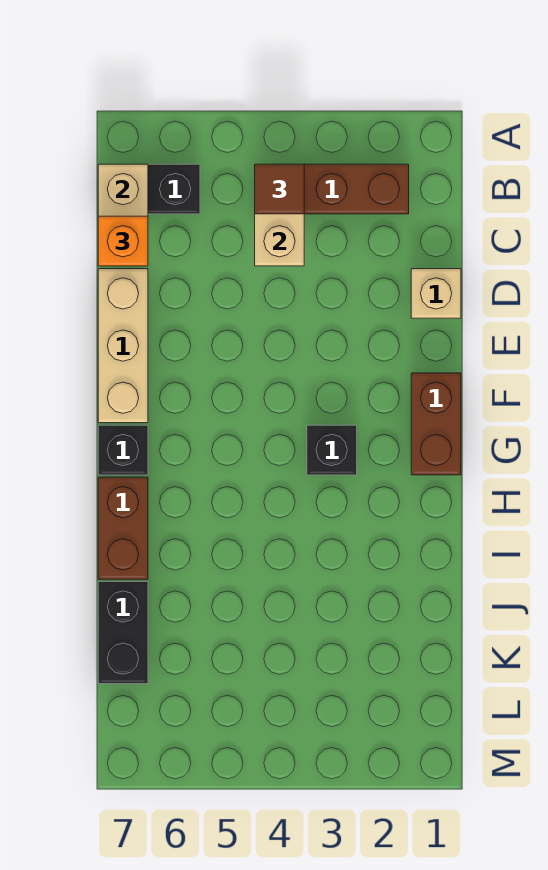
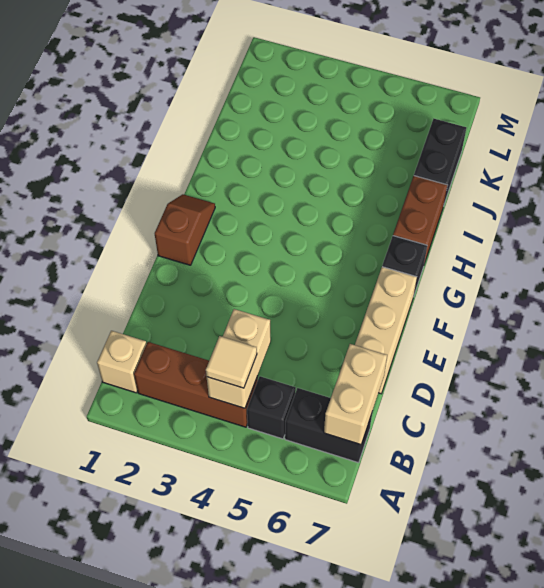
brown tile B4 level 3 -> tan tile B4 level 3
orange brick C7 level 3 -> none
tan brick D1 level 1 -> tan brick B1 level 1
brown brick F1:G1 level 1 -> brown slope F1:G1 level 1 top F
black brick G3 level 1 -> black brick B5 level 1

